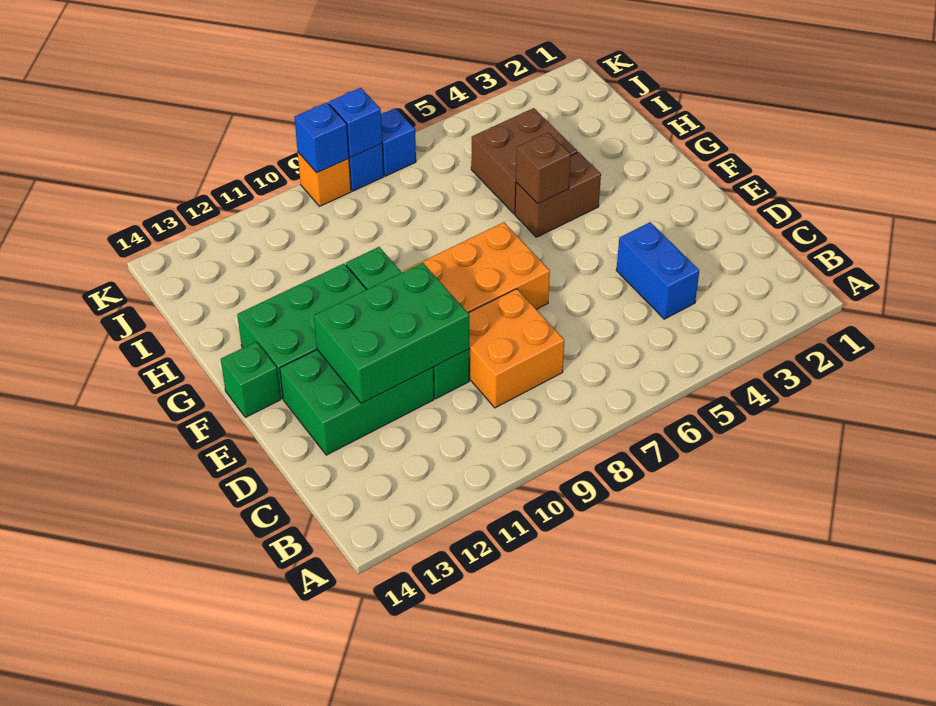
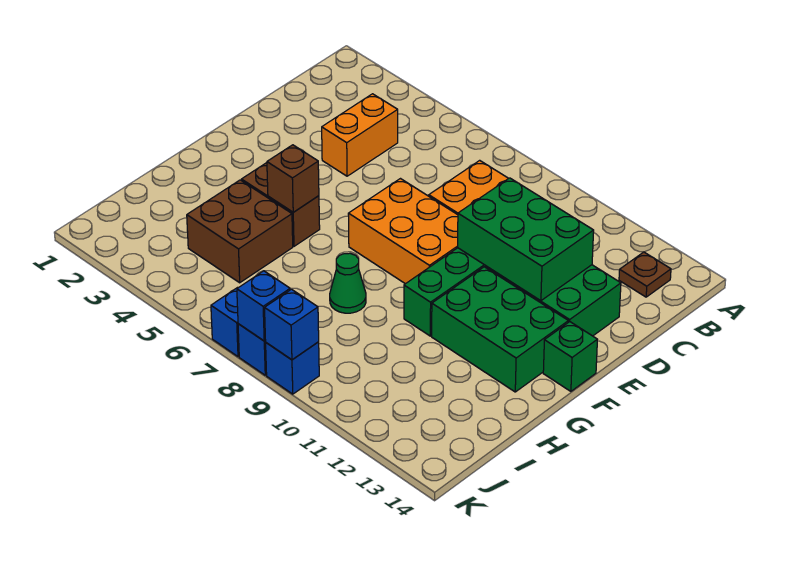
none -> brown plate B13 level 1
blue brick C4:D4 level 1 -> orange brick C4:D4 level 1
none -> green cone H8 level 1
orange brick K9 level 1 -> blue brick K9 level 1

